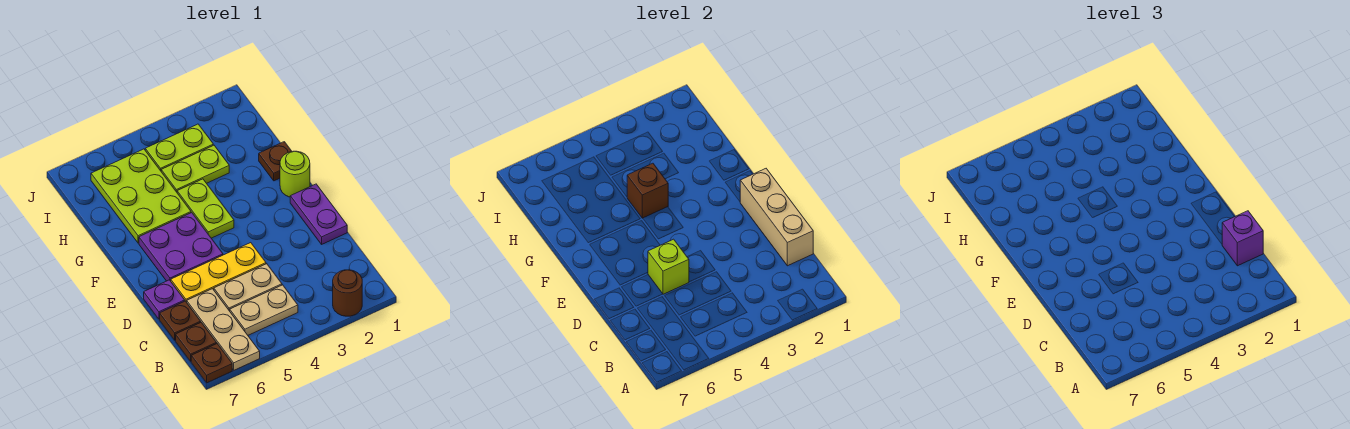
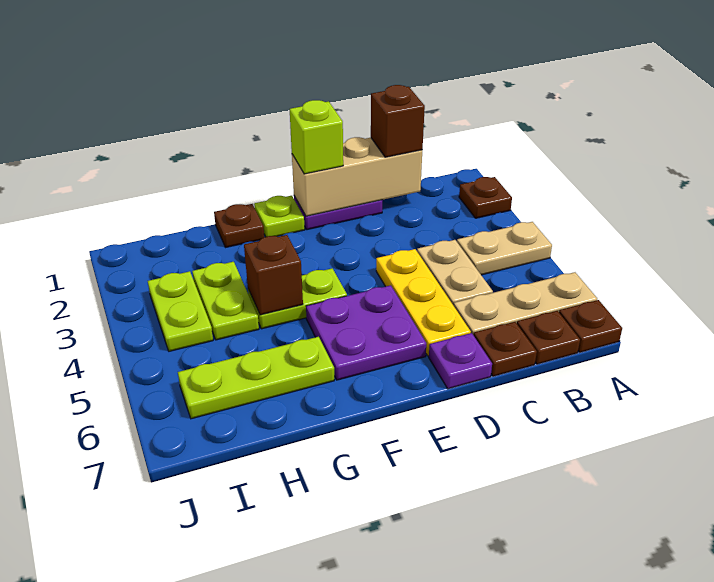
brown round brick A2 level 1 -> brown plate A2 level 1
tan plate B4:B5 level 1 -> tan plate A4:B4 level 1
purple brick C1 level 3 -> brown brick C1 level 3
lime brick D5 level 2 -> lime brick E1 level 3
lime round brick F1 level 1 -> lime plate F1 level 1
lime plate G5:I6 level 1 -> lime plate G6:I6 level 1

